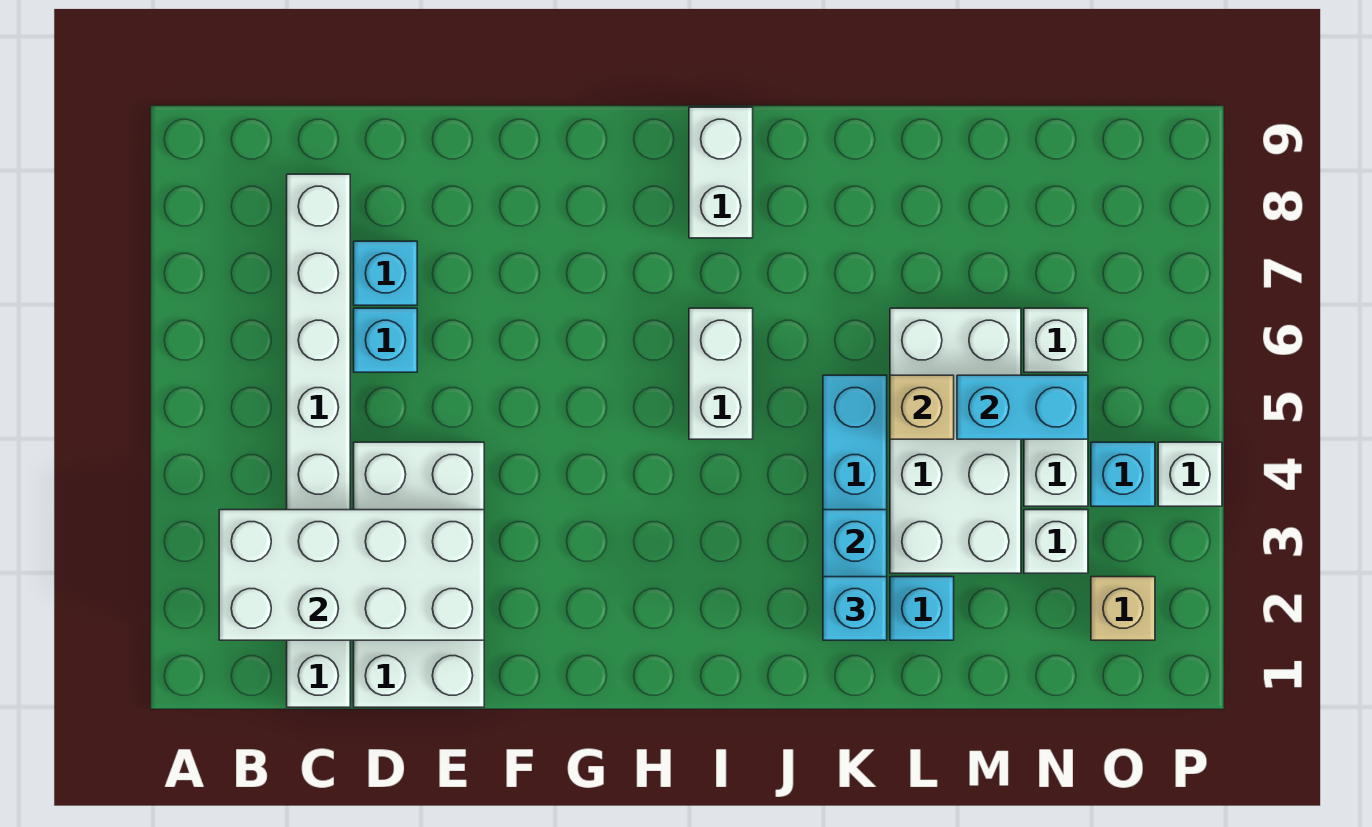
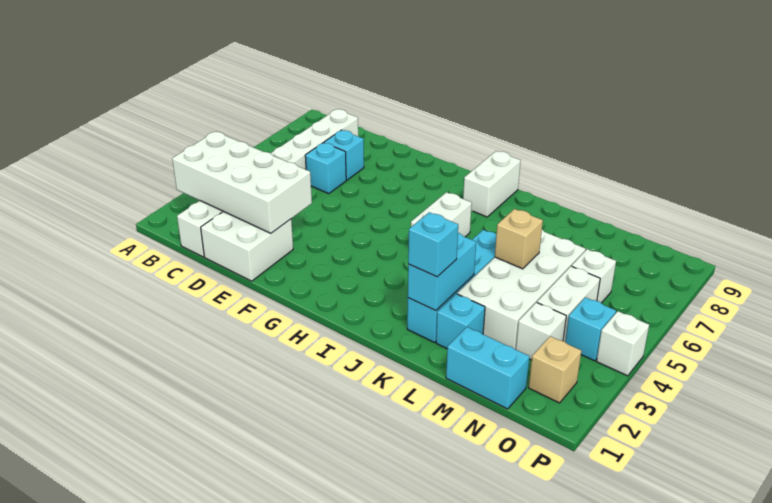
white brick D1:E4 level 1 -> white brick D1:E2 level 1
cyan brick M5:N5 level 2 -> cyan brick M1:N1 level 1

